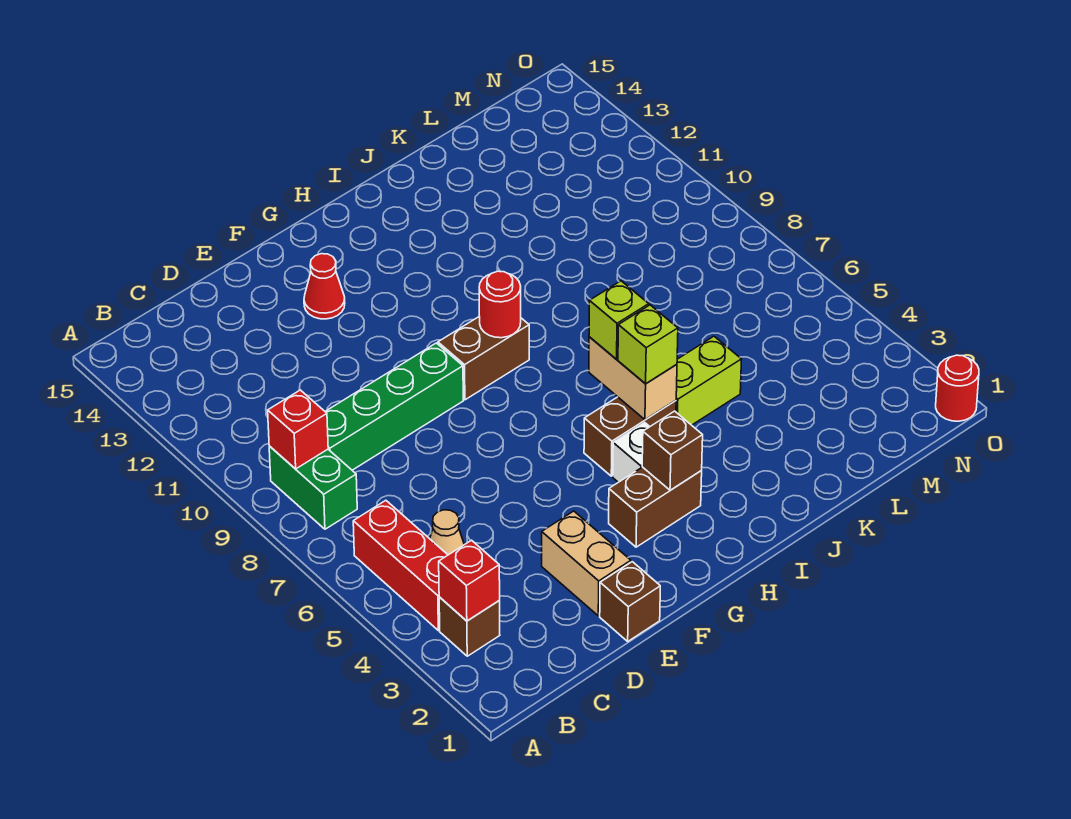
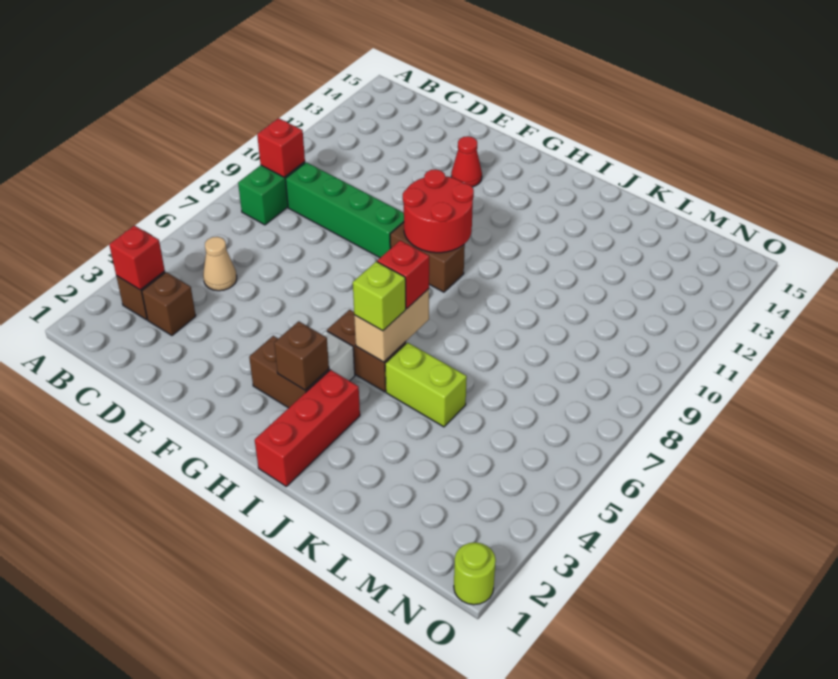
red brick B4:B6 level 1 -> red brick I1:I3 level 1
brown brick E1 level 1 -> brown brick C3 level 1
tan brick E2:E3 level 1 -> none
red round brick H9 level 2 -> red round brick G9:H10 level 2
lime brick I6 level 3 -> red brick I6 level 3
red round brick O1 level 1 -> lime round brick O1 level 1

